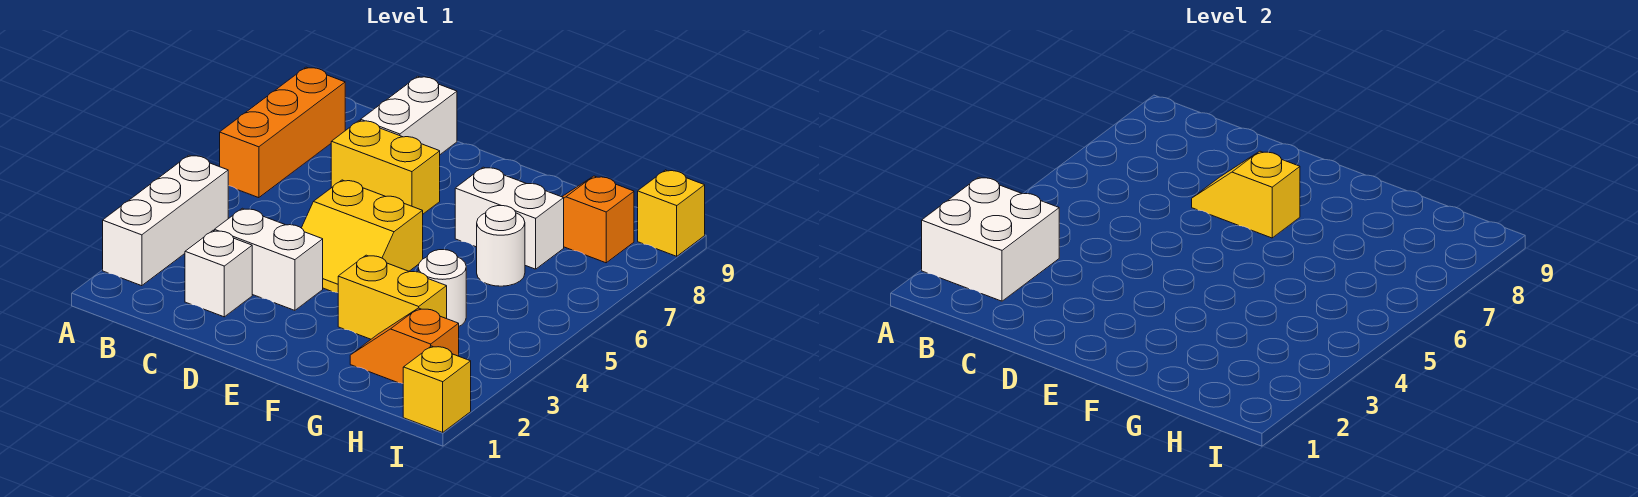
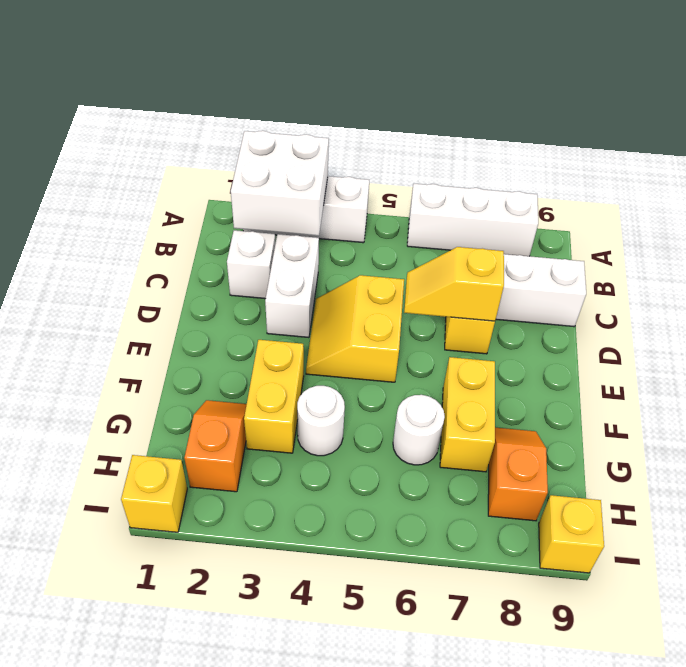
orange brick A6:A8 level 1 -> white brick A6:A8 level 1
yellow slope D7:E7 level 2 top E -> yellow slope D6:D7 level 2 top 7
white brick F7:G7 level 1 -> yellow brick F7:G7 level 1

